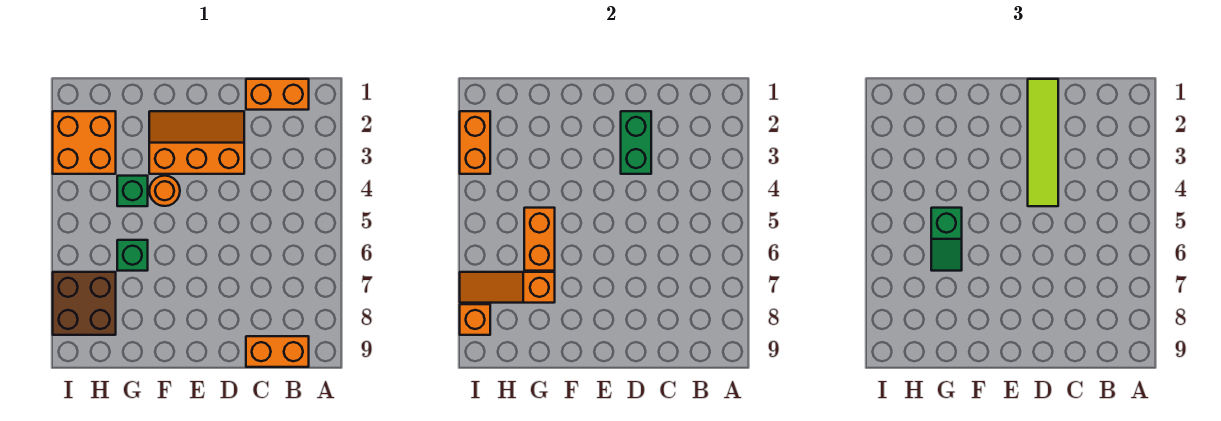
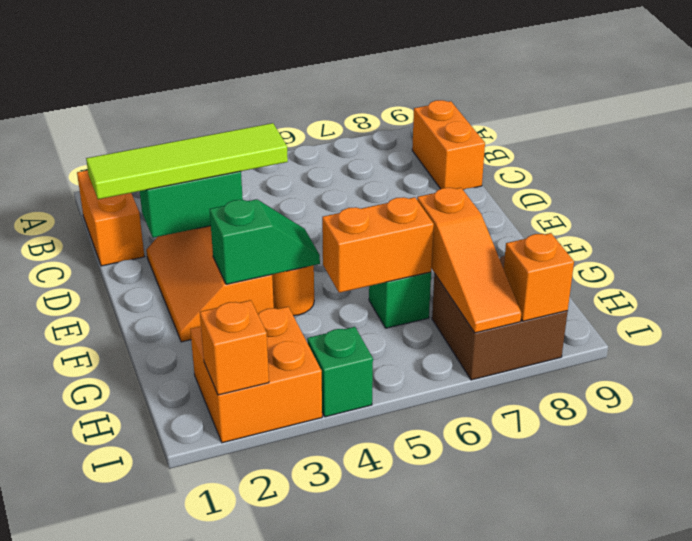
green brick G4 level 1 -> green brick I4 level 1
green slope G5:G6 level 3 top 5 -> green slope F3:F4 level 2 top 3
orange brick I2:I3 level 2 -> orange brick I2 level 2

